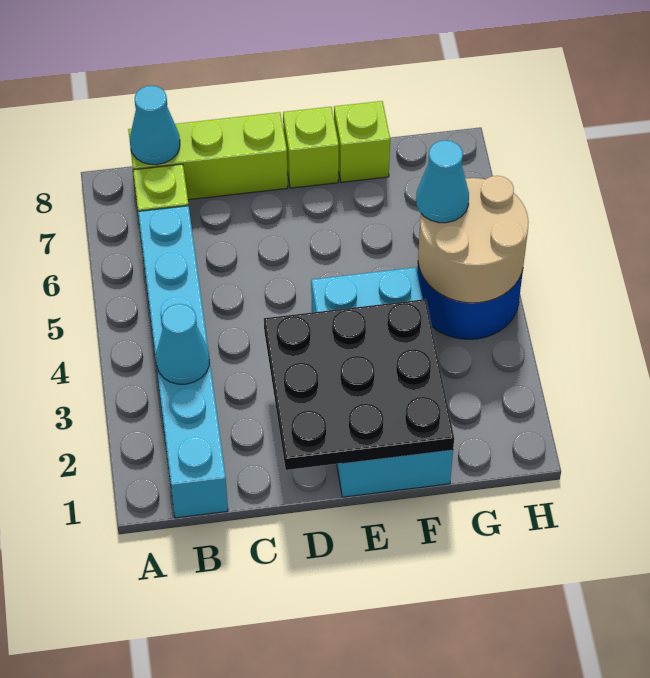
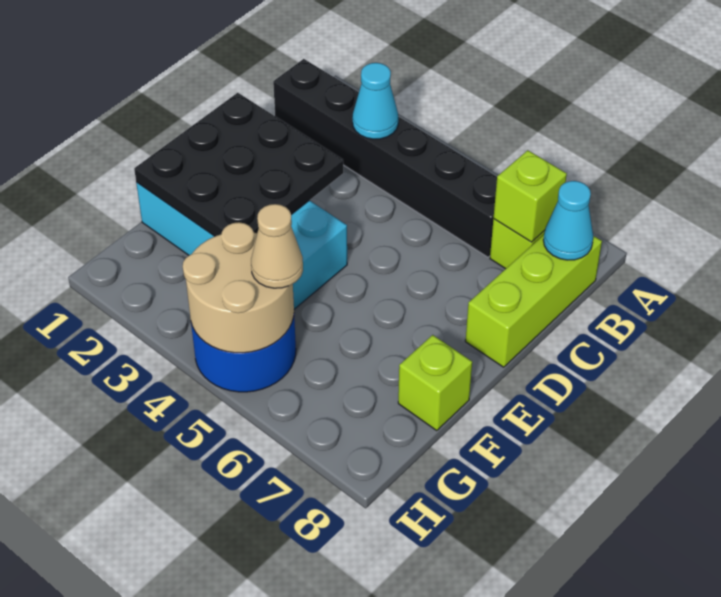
cyan brick B1:B6 level 1 -> black brick B1:B6 level 1
lime brick E8 level 1 -> lime brick B7 level 2
cyan cone G5 level 3 -> tan cone G5 level 3

